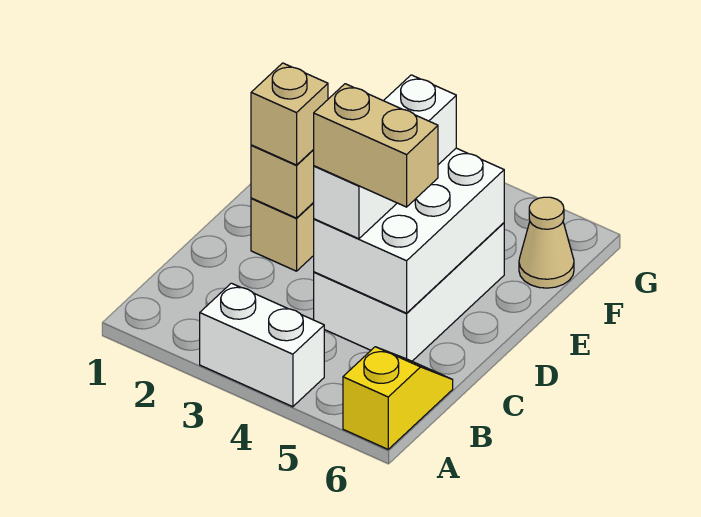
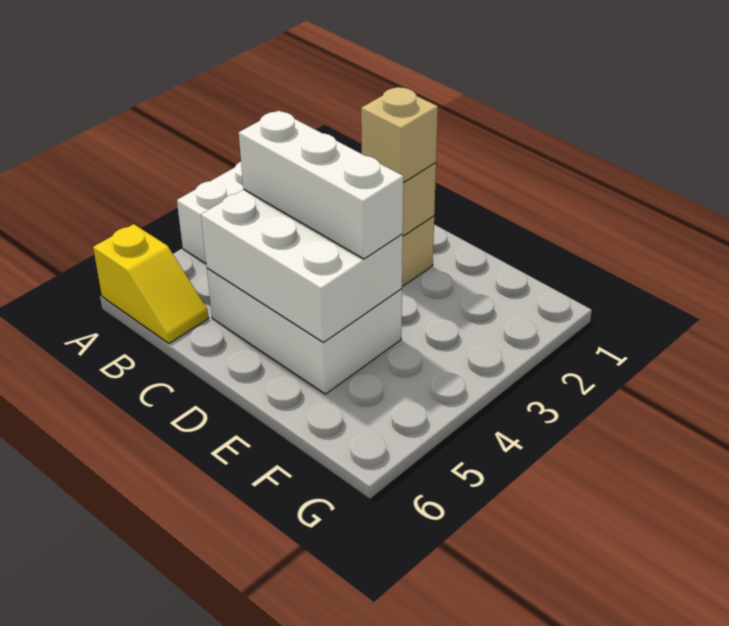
tan brick C4:C5 level 4 -> none
tan cone F6 level 1 -> none

